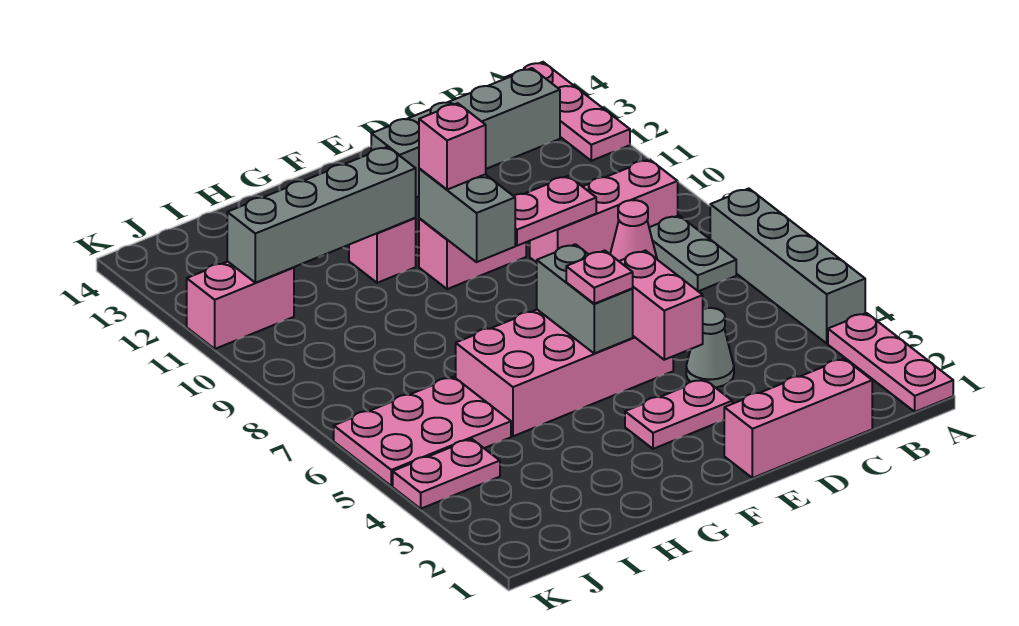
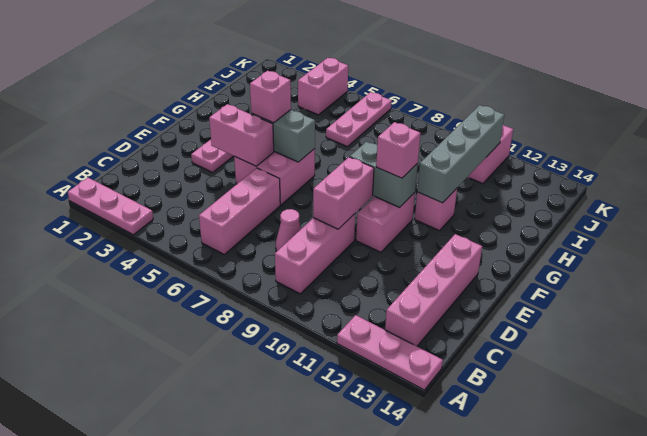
grey brick A4:A7 level 1 -> none
grey plate B7:B8 level 1 -> none
grey brick B13:E13 level 1 -> pink brick B13:E13 level 1
pink brick C1:E1 level 1 -> pink brick B6:D6 level 1
grey cone D4 level 1 -> none
pink plate D9:E9 level 2 -> pink brick D9:E9 level 2
pink brick E5:H6 level 1 -> pink brick E5:F6 level 1
pink plate F5 level 3 -> pink brick F5 level 3
pink plate I5:K6 level 1 -> pink plate I6:K6 level 1
pink plate J4:K4 level 1 -> pink brick J4:K4 level 1

